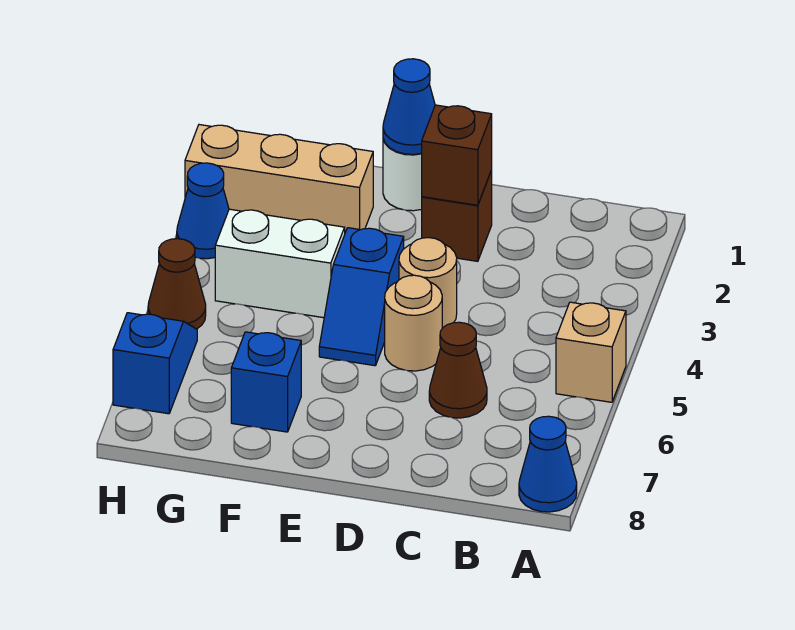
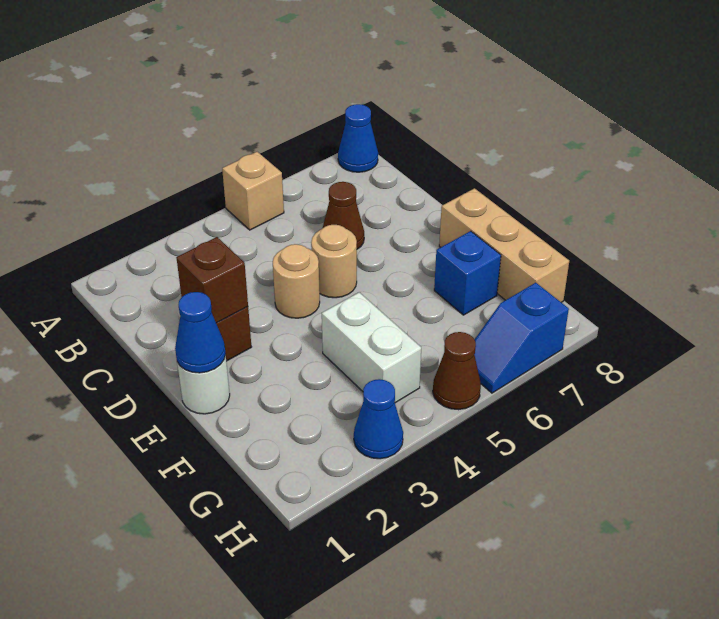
blue slope E4:E5 level 1 top 4 -> none
tan brick F2:H2 level 1 -> tan brick E8:G8 level 1

